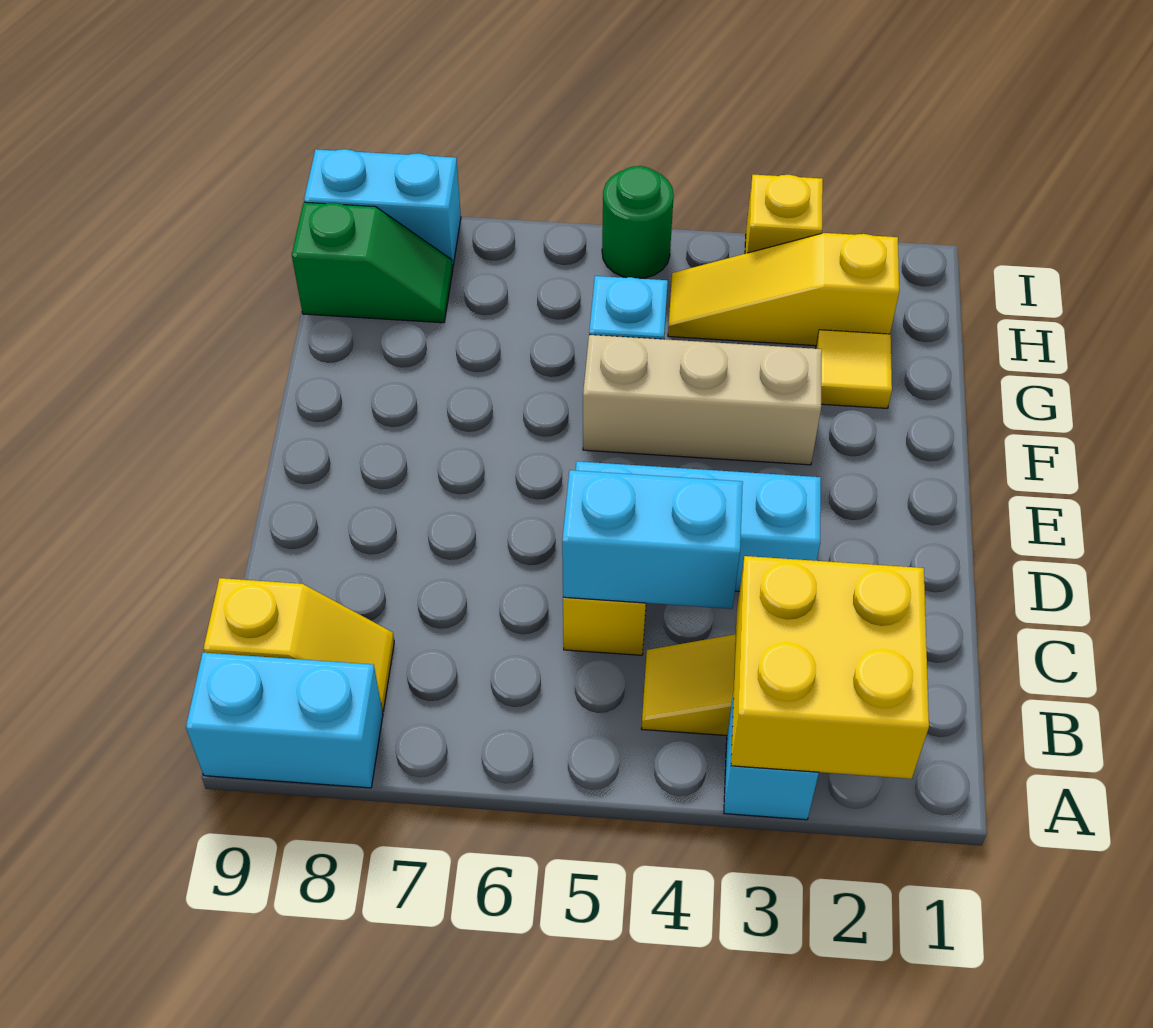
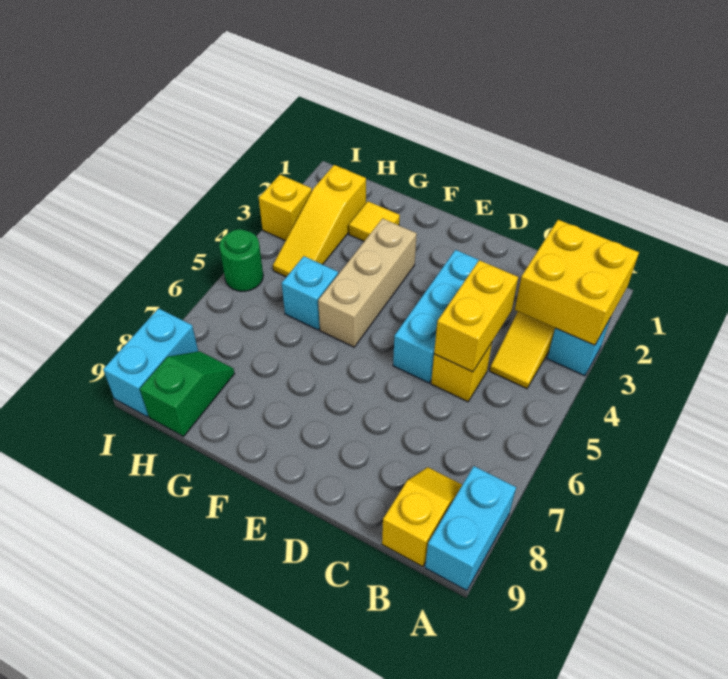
cyan brick C4:C5 level 2 -> yellow brick C4:C5 level 2

